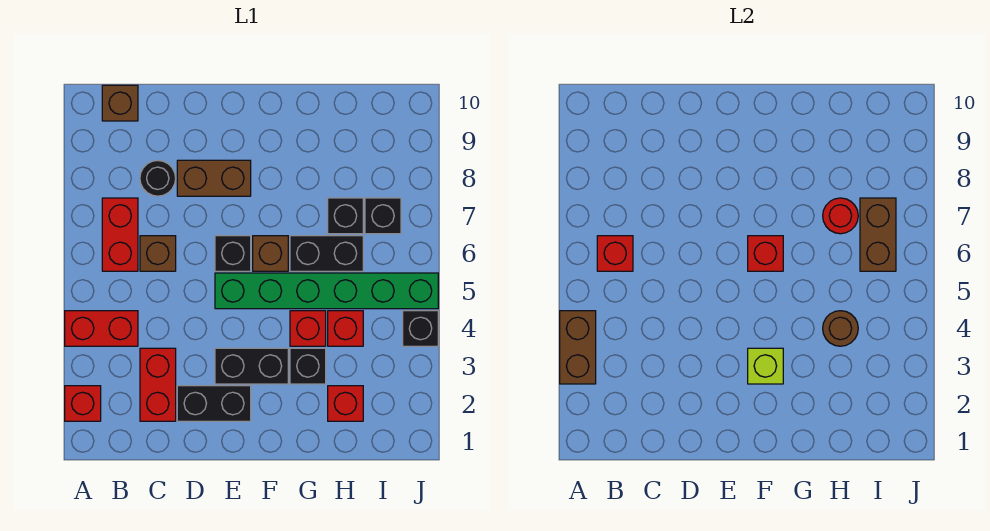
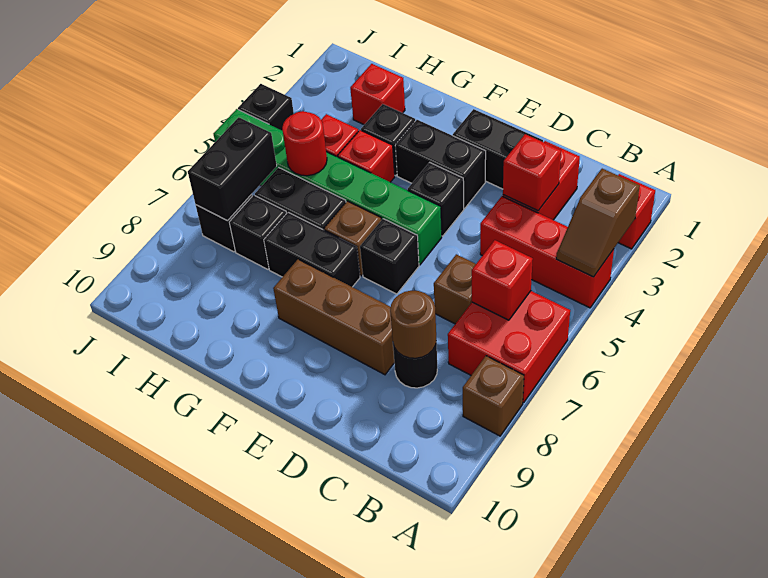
brown brick A3:A4 level 2 -> brown slope A3:A4 level 2 top 3
red brick A4:B4 level 1 -> red brick A4:C4 level 1
red brick B6:B7 level 1 -> red brick A6:B7 level 1
brown brick B10 level 1 -> brown brick A8 level 1
brown brick D8:E8 level 1 -> brown brick D8:F8 level 1
none -> black brick E4 level 1
lime brick F3 level 2 -> none
red brick F6 level 2 -> red brick C3 level 2
none -> black brick F7:G7 level 1
brown round brick H4 level 2 -> brown round brick C8 level 2
red round brick H7 level 2 -> red round brick H5 level 2
brown brick I6:I7 level 2 -> black brick I6:I7 level 2

